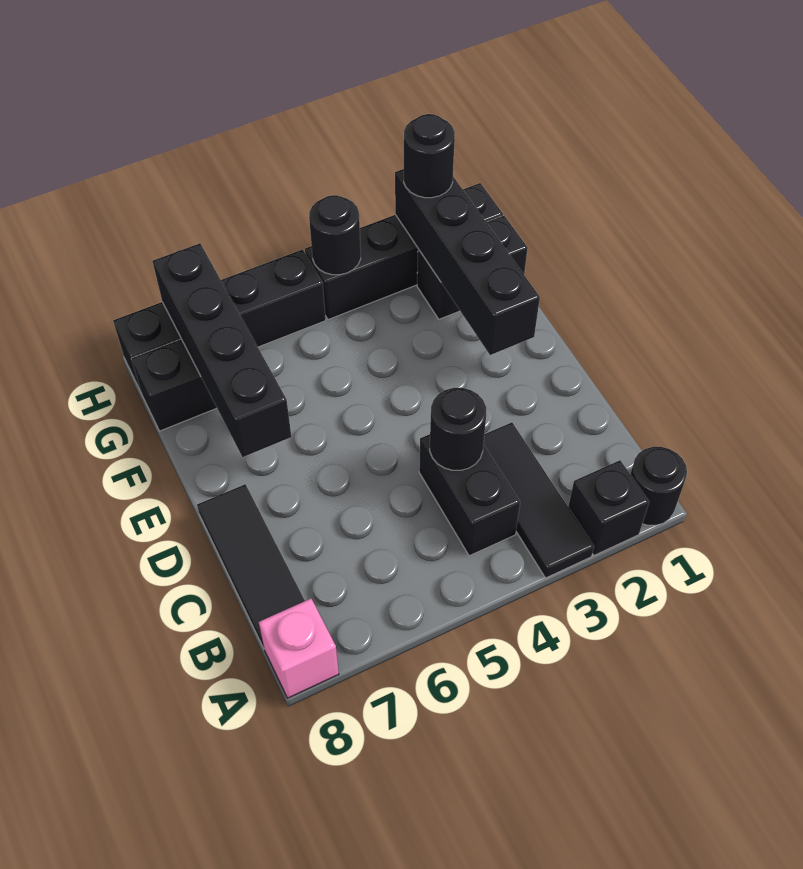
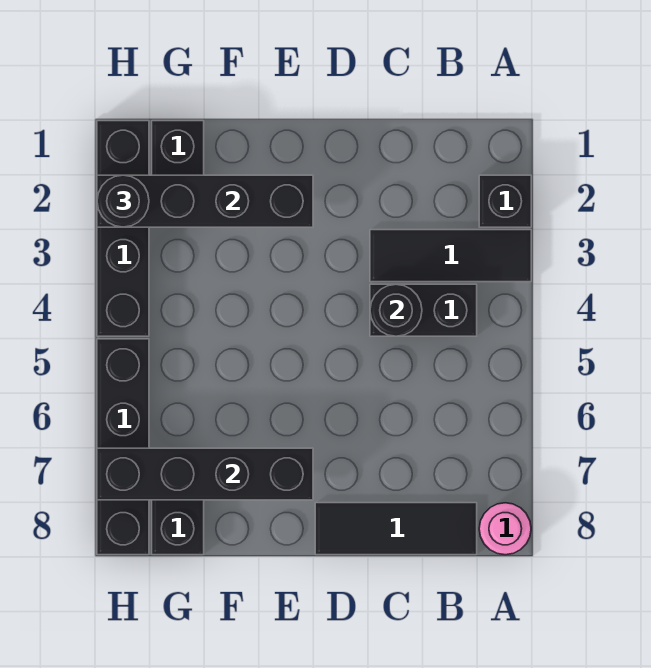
black round brick A1 level 1 -> none
pink brick A8 level 1 -> pink round brick A8 level 1
black round brick H4 level 2 -> none

